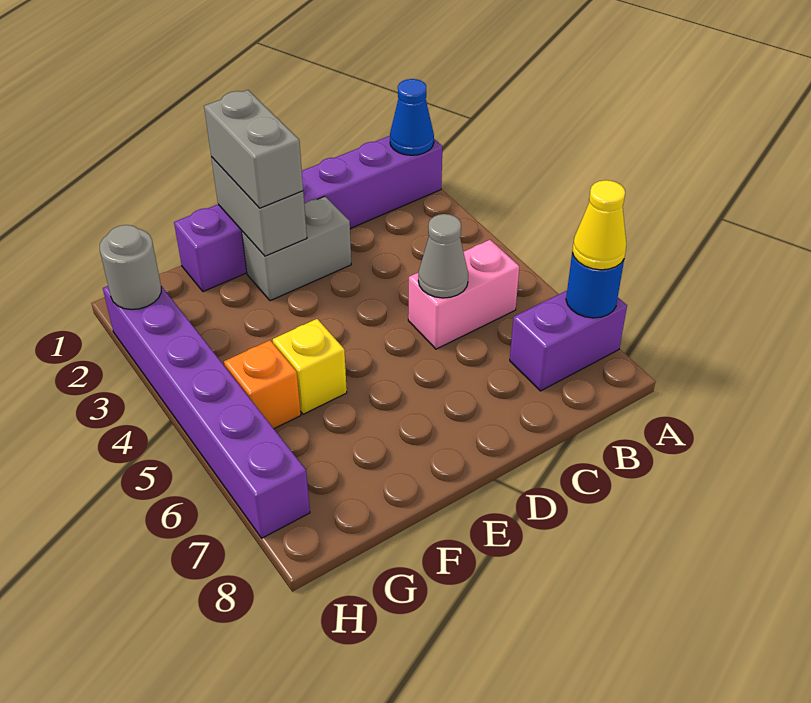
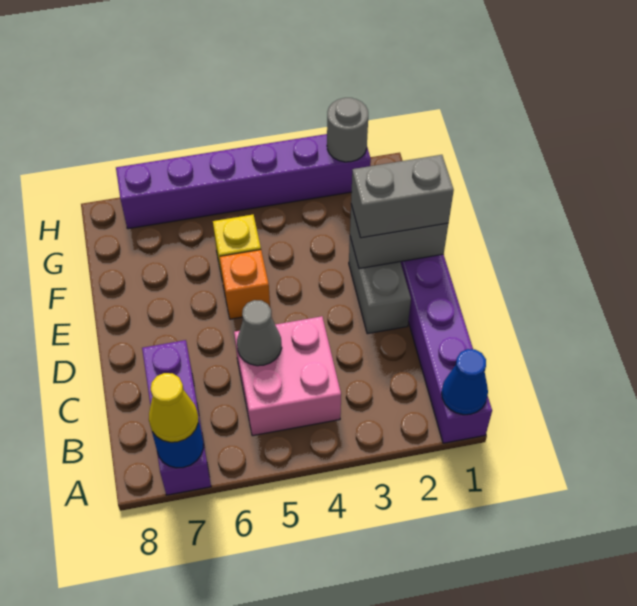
purple brick A7:B7 level 1 -> purple brick A7:C7 level 1
pink brick B5:C5 level 1 -> pink brick B4:C5 level 1
orange brick G5 level 1 -> orange brick E5 level 1

